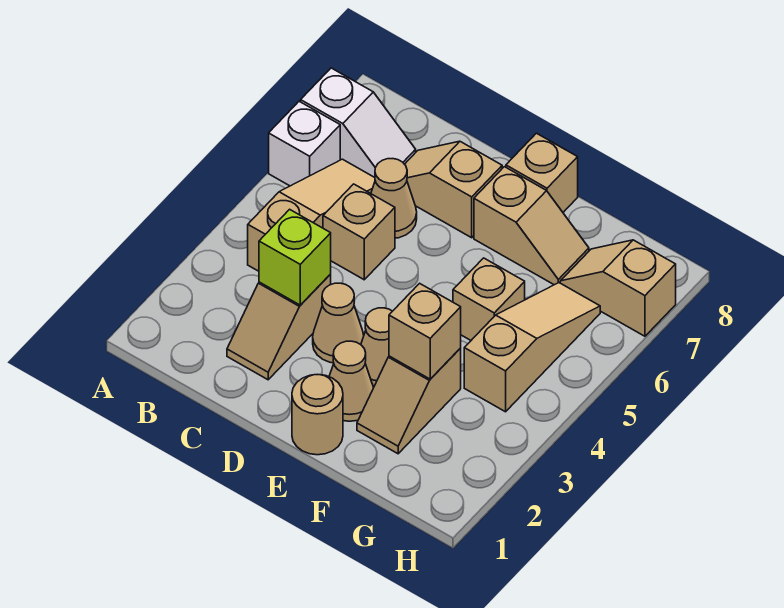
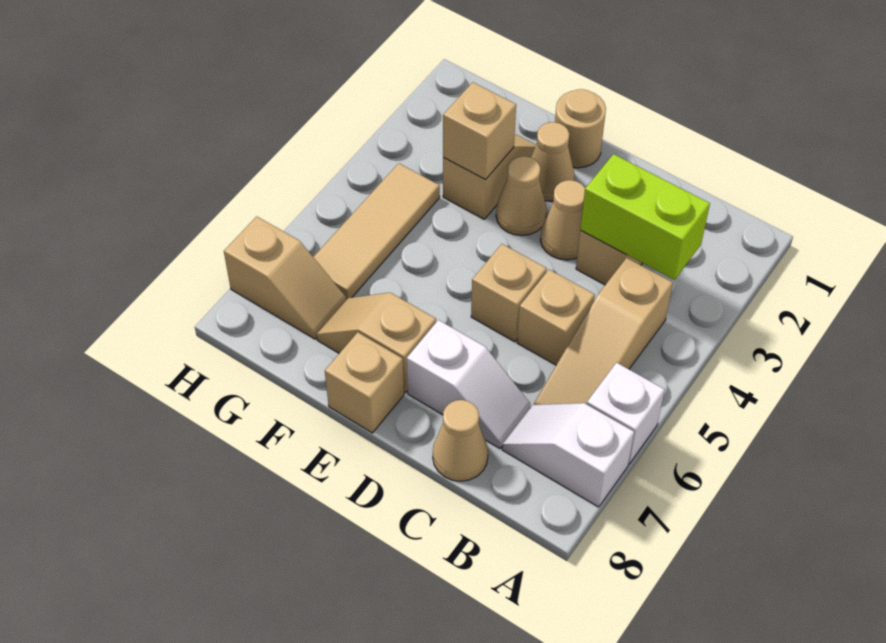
lime brick C3 level 2 -> lime brick B3:C3 level 2
tan cone C6 level 1 -> tan cone C8 level 1
tan slope C7:D7 level 1 top D -> white slope C7:D7 level 1 top D
tan brick F5 level 1 -> tan brick D5 level 1
tan slope G4:G6 level 1 top 4 -> tan tile G4:G6 level 1

